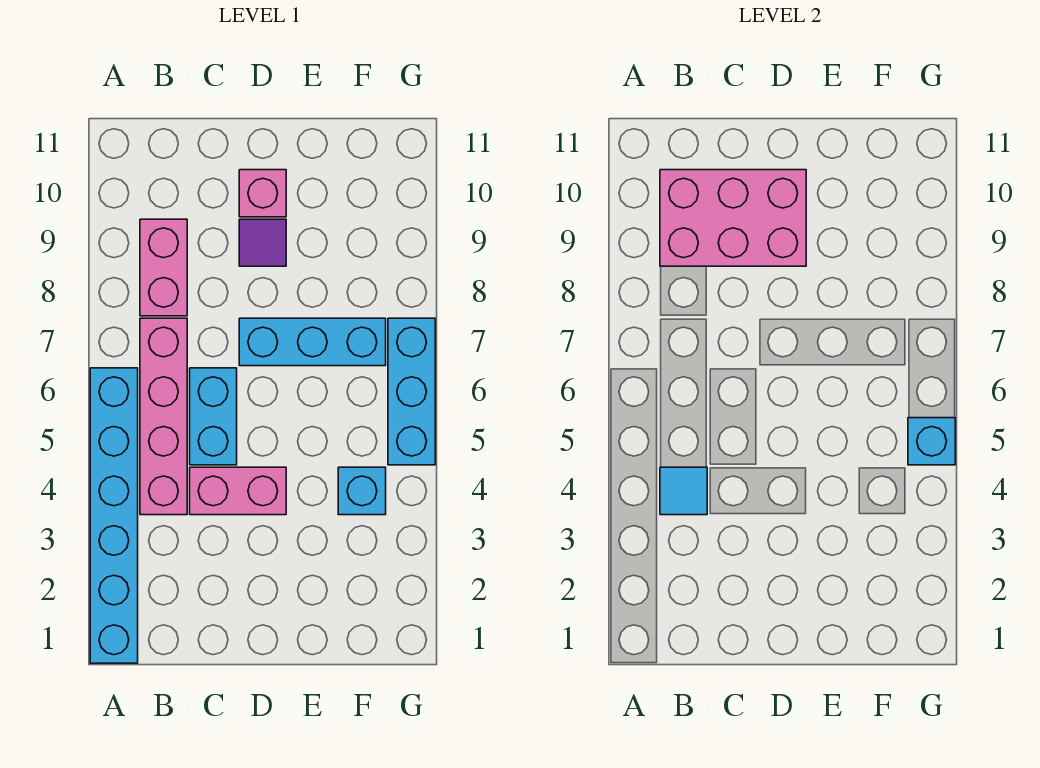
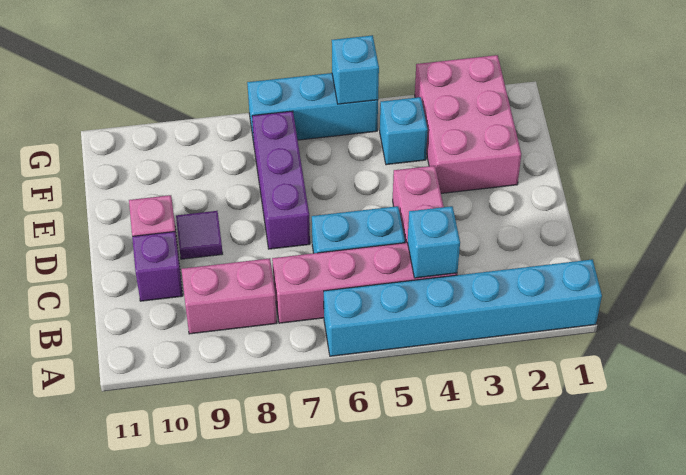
cyan tile B4 level 2 -> cyan brick B4 level 2
pink brick B9:D10 level 2 -> pink brick E2:G3 level 1
none -> purple brick C10 level 1
cyan brick D7:F7 level 1 -> purple brick D7:F7 level 1

